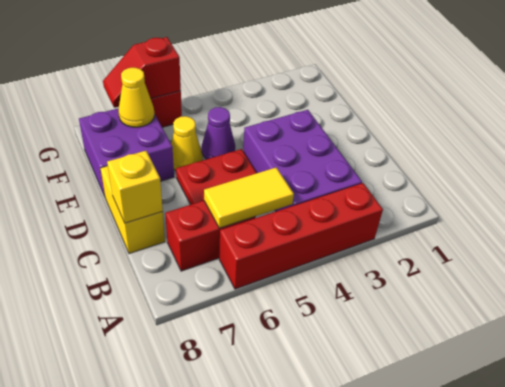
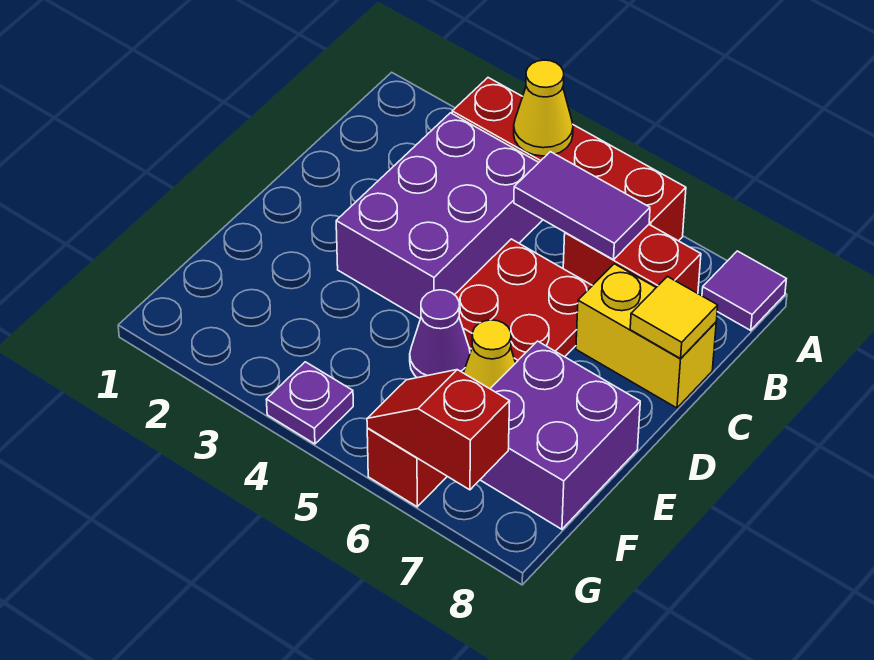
none -> purple tile A8 level 1
yellow tile B5:B6 level 2 -> purple tile B5:B6 level 2
yellow brick C8:D8 level 1 -> yellow brick C7:C8 level 1
yellow brick C8 level 2 -> yellow tile C8 level 2
yellow cone F7 level 2 -> yellow cone A4 level 2
none -> purple plate G4 level 1
red slope G6:G7 level 2 top 6 -> red slope G6:G7 level 2 top 7

